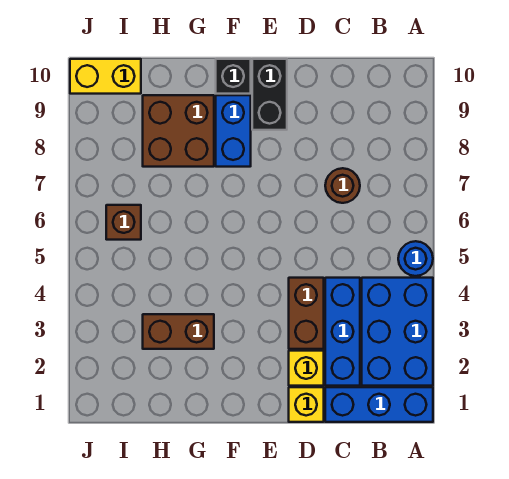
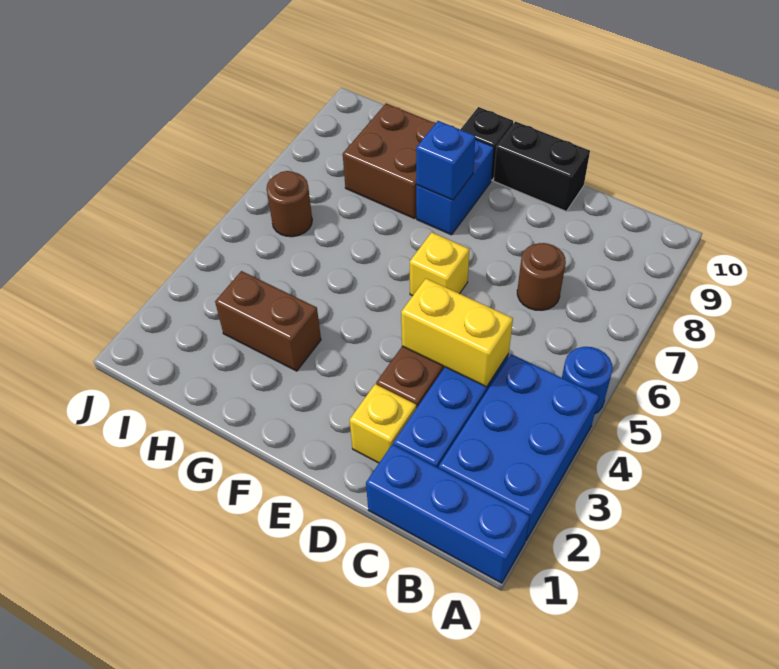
yellow brick D1 level 1 -> yellow brick E6 level 1
black brick E9:E10 level 1 -> black brick D10:E10 level 1
none -> blue brick F8 level 2
brown brick I6 level 1 -> brown round brick I6 level 1
yellow brick I10:J10 level 1 -> yellow brick C4:D4 level 2

